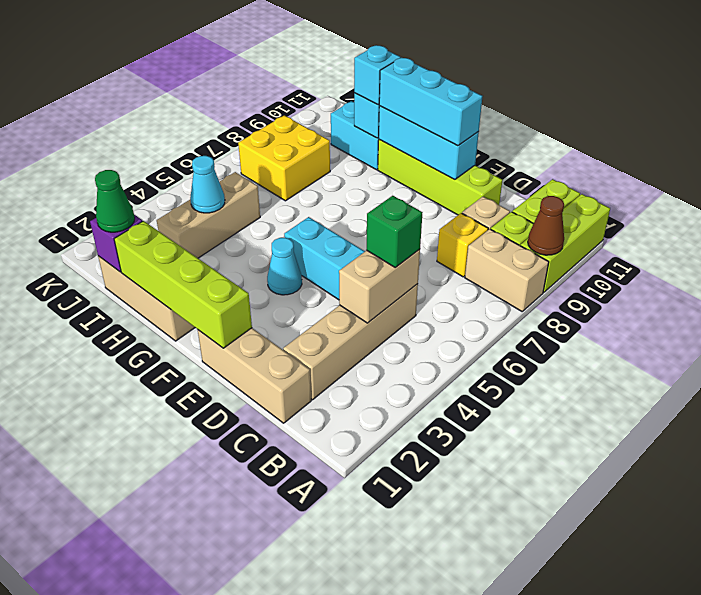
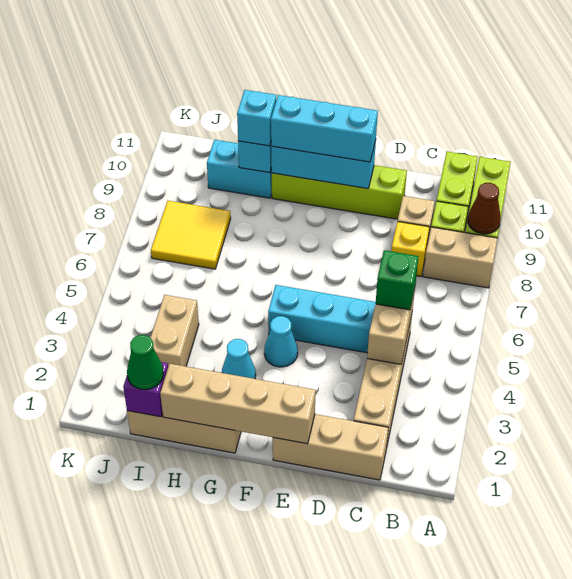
lime brick E1:H1 level 2 -> tan brick E1:H1 level 2
tan brick I3:I5 level 1 -> tan brick I3:I4 level 1
cyan cone I4 level 2 -> cyan cone G3 level 1
yellow brick I7:J8 level 1 -> yellow tile I7:J8 level 1

